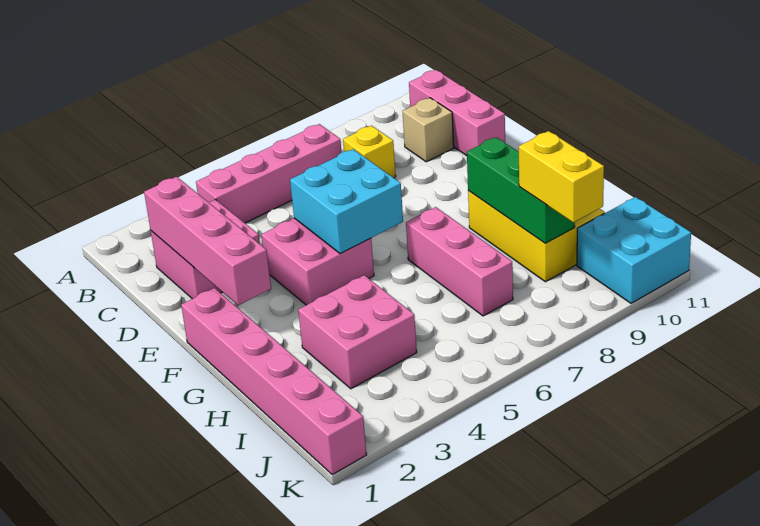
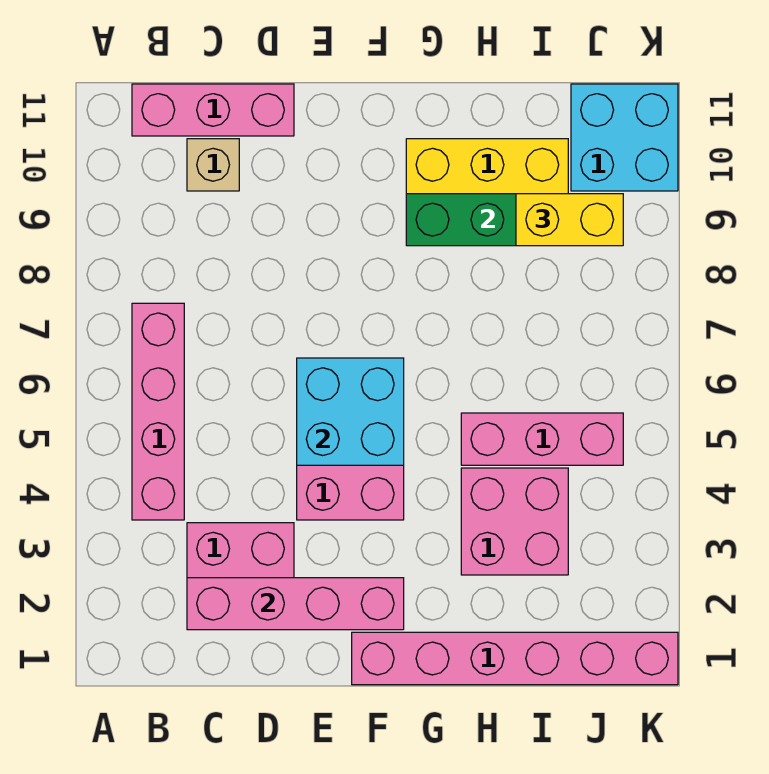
yellow brick C8 level 1 -> none
pink brick G7:I7 level 1 -> pink brick H5:J5 level 1

